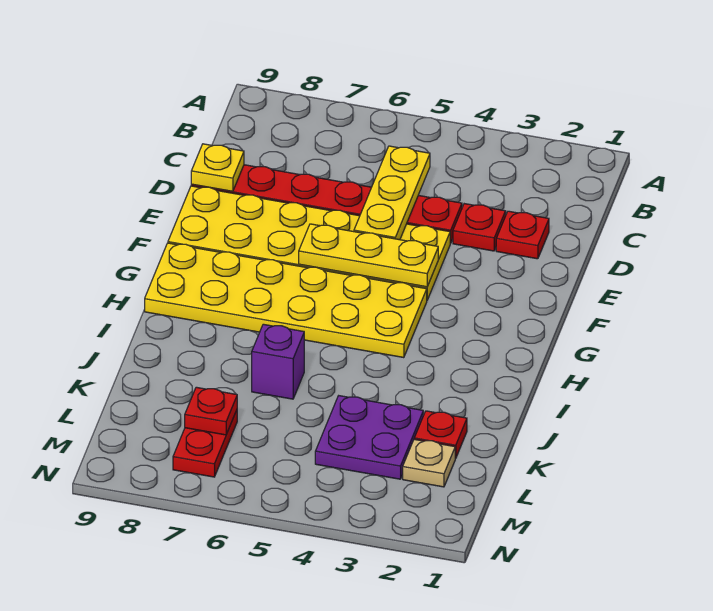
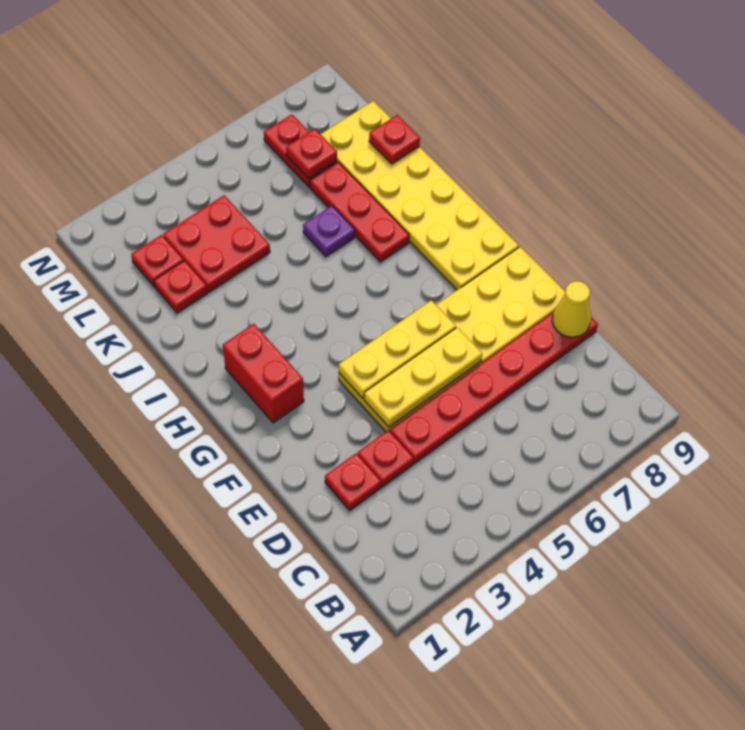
yellow plate C5:E5 level 2 -> yellow plate E4:E6 level 2
yellow plate D9 level 2 -> yellow cone D9 level 2
none -> red brick G2:H2 level 1
yellow plate G4:H9 level 1 -> yellow plate G8:L9 level 1
none -> red plate I7:K7 level 1
purple brick J6 level 1 -> purple plate J6 level 1
purple plate K3:L4 level 1 -> red plate K3:L4 level 1
none -> red plate K9 level 2
tan plate L2 level 1 -> red plate L2 level 1

